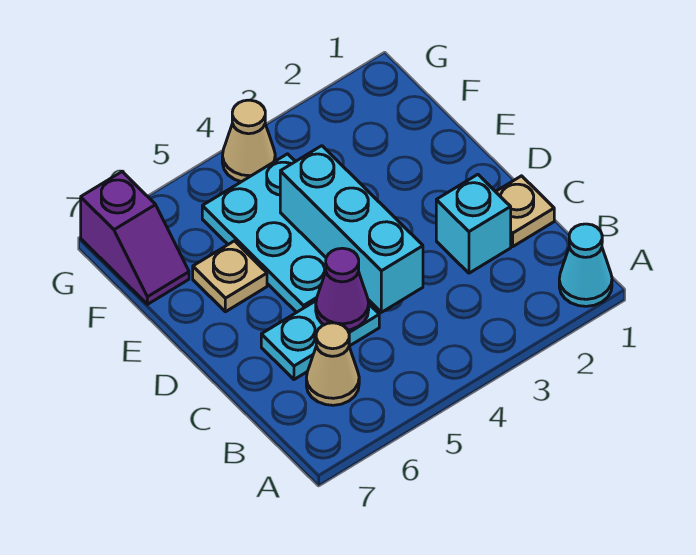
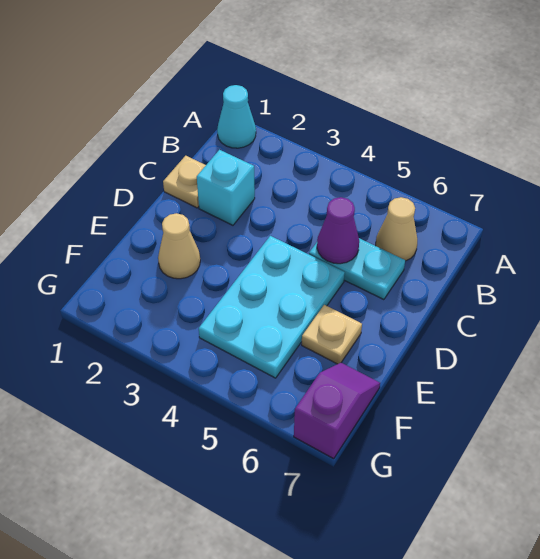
cyan brick C4:E4 level 2 -> none
tan cone G4 level 1 -> tan cone E2 level 1

